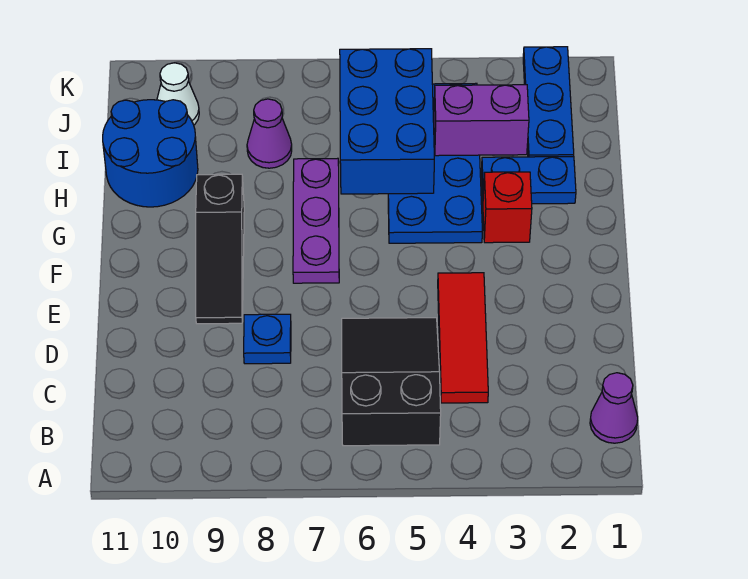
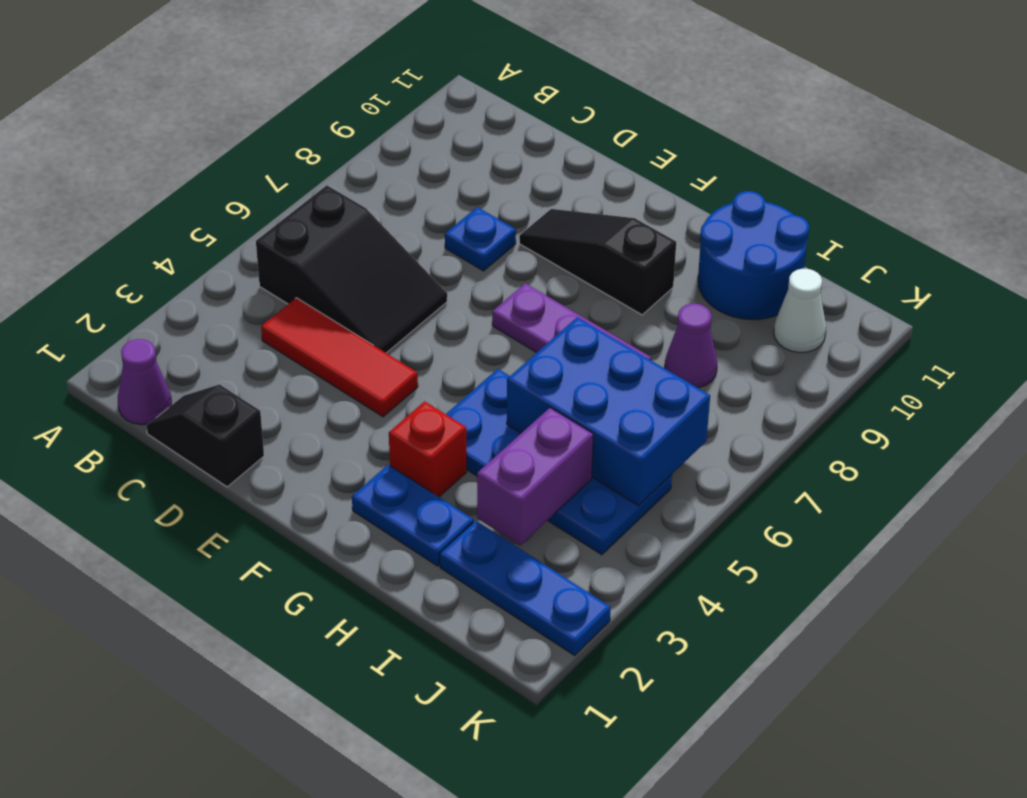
none -> black slope C1:D1 level 1 top D
blue plate H2:H3 level 1 -> blue plate G2:H2 level 1

